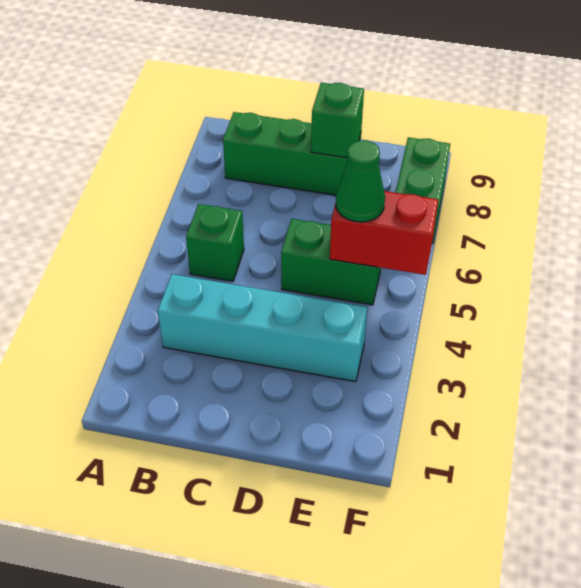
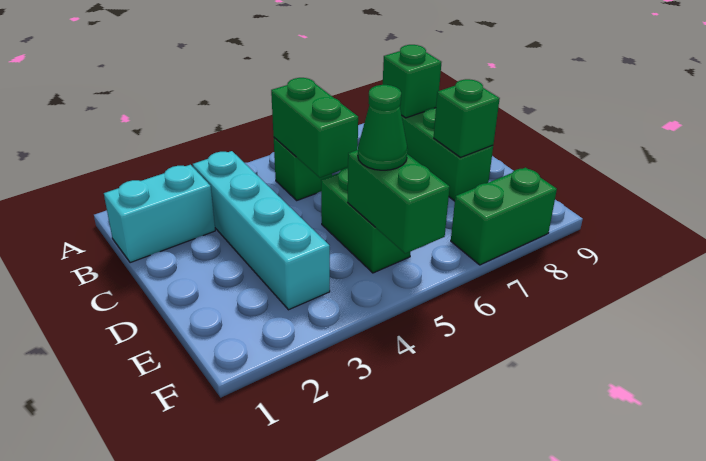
none -> cyan brick B1:B2 level 1
none -> green brick B5:C5 level 2
none -> green brick B8 level 2
red brick E5:F5 level 2 -> green brick E5:F5 level 2

